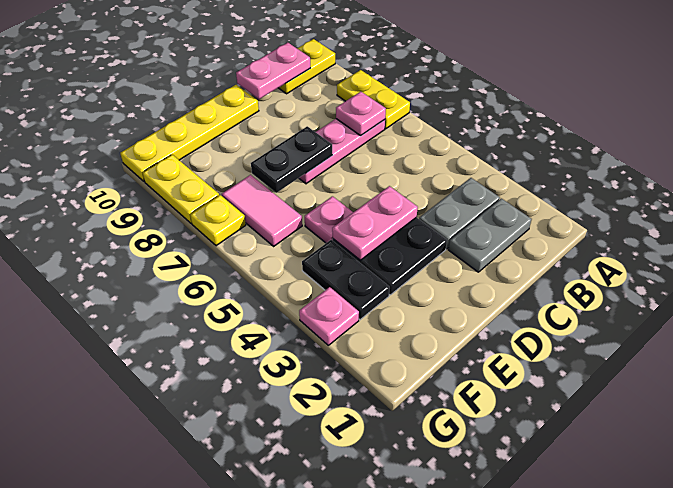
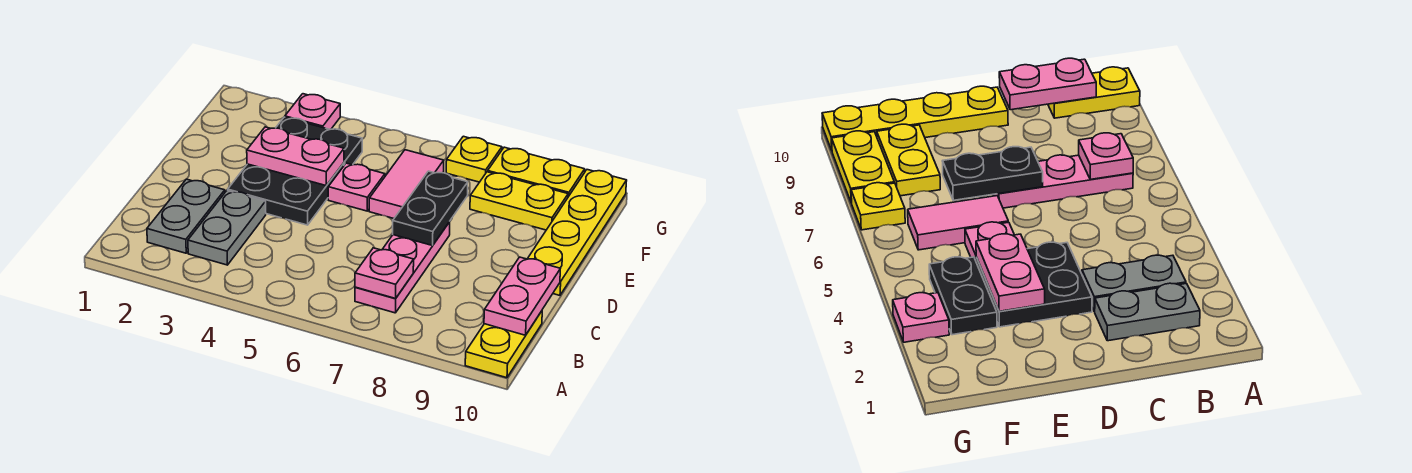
yellow plate A7:A8 level 1 -> yellow plate F8:F9 level 1
pink plate D4:E4 level 2 -> pink plate E3:E4 level 2
pink tile F6:F7 level 1 -> pink tile E6:F6 level 1

